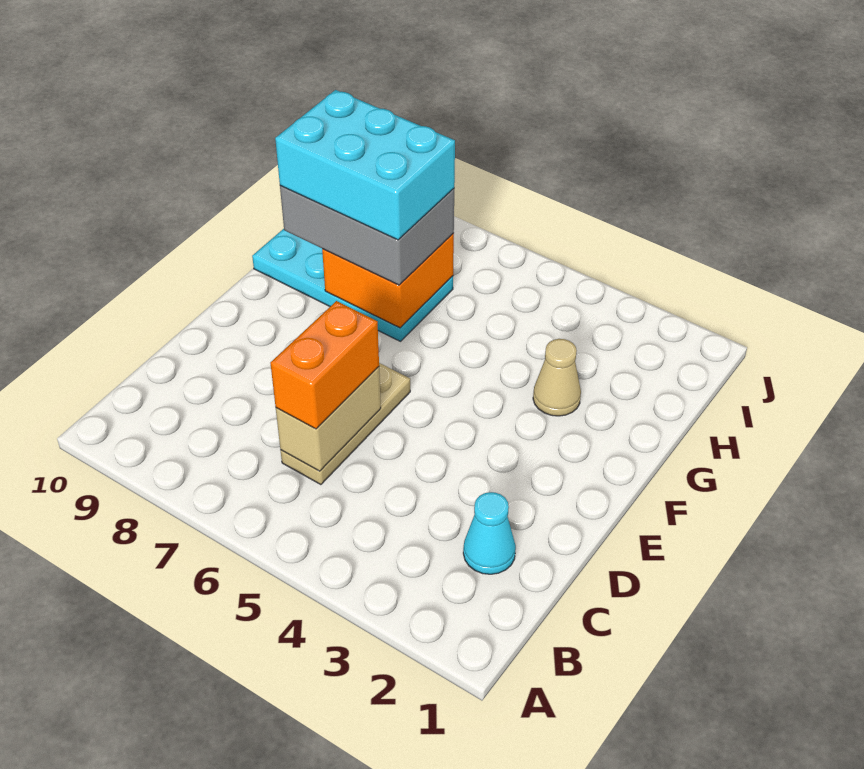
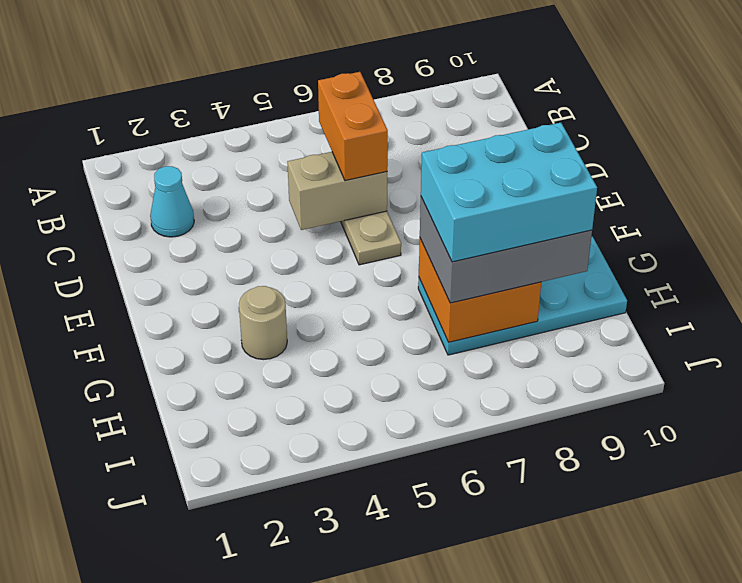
tan brick C6:D6 level 2 -> tan brick D5:D6 level 2
tan cone G3 level 1 -> tan round brick G3 level 1

